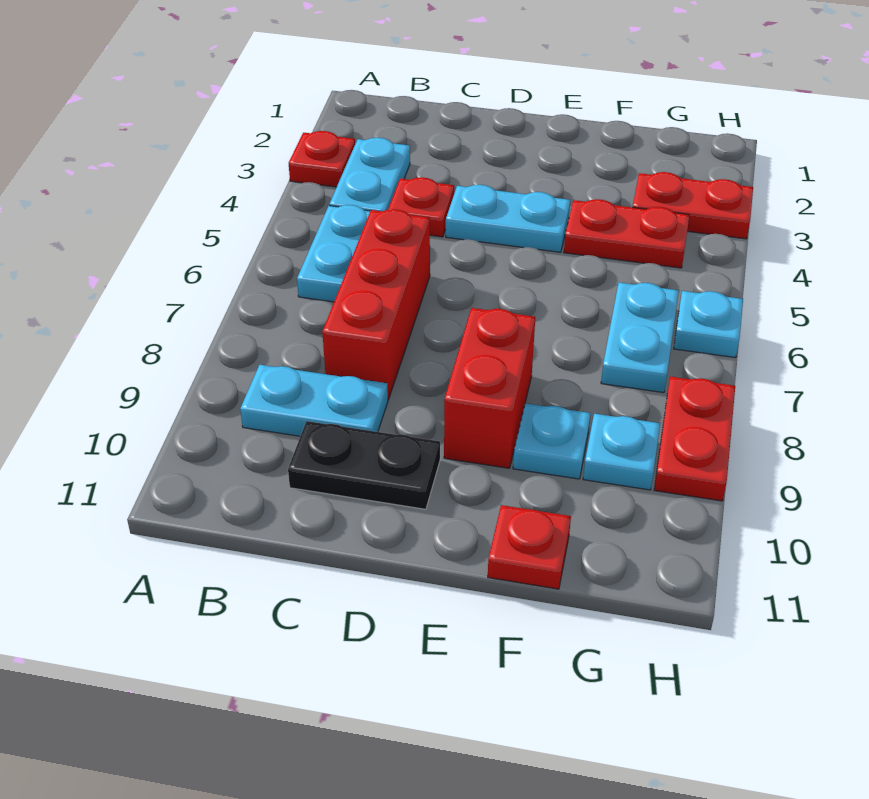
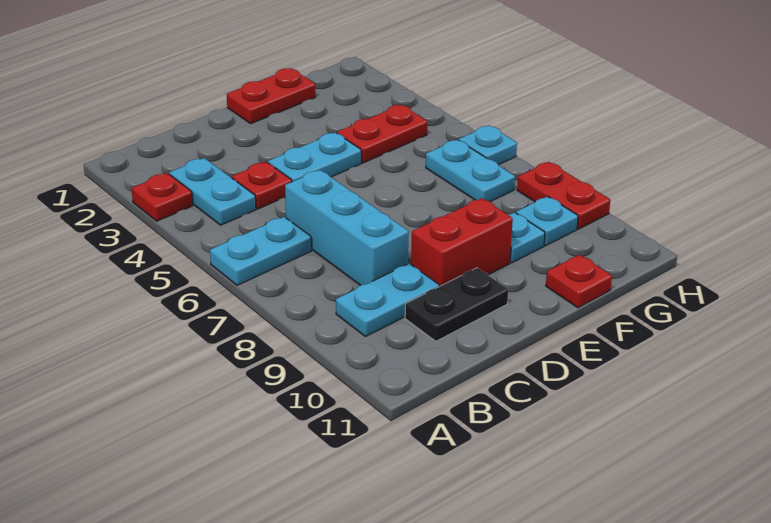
cyan plate B5:B6 level 1 -> cyan plate A6:B6 level 1
red brick C6:C8 level 1 -> cyan brick C6:C8 level 1
red brick E8:E9 level 1 -> red brick D9:E9 level 1
red plate G3:H3 level 1 -> red plate E1:F1 level 1

